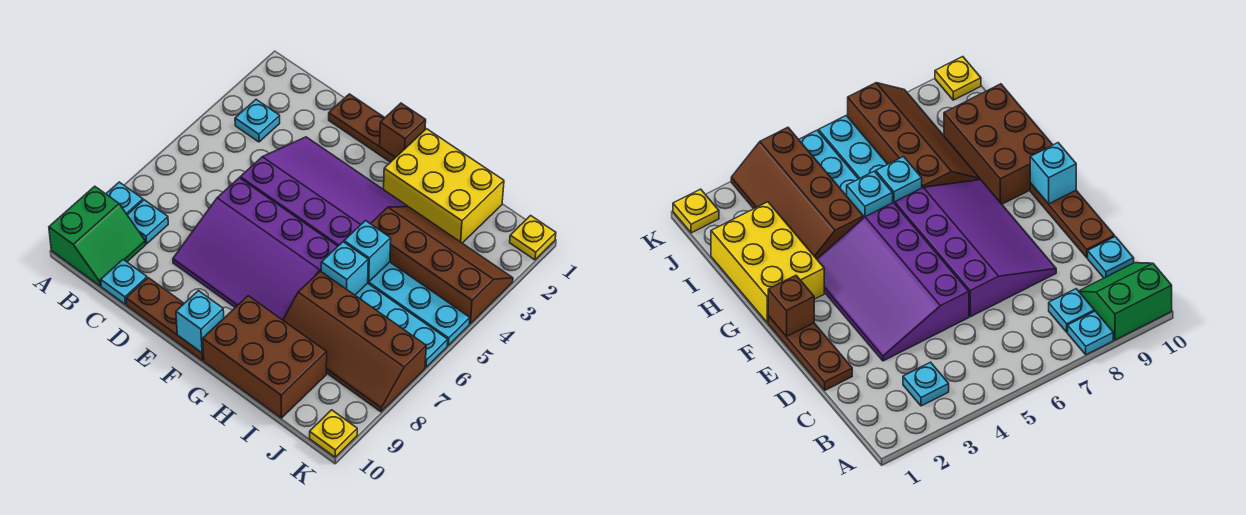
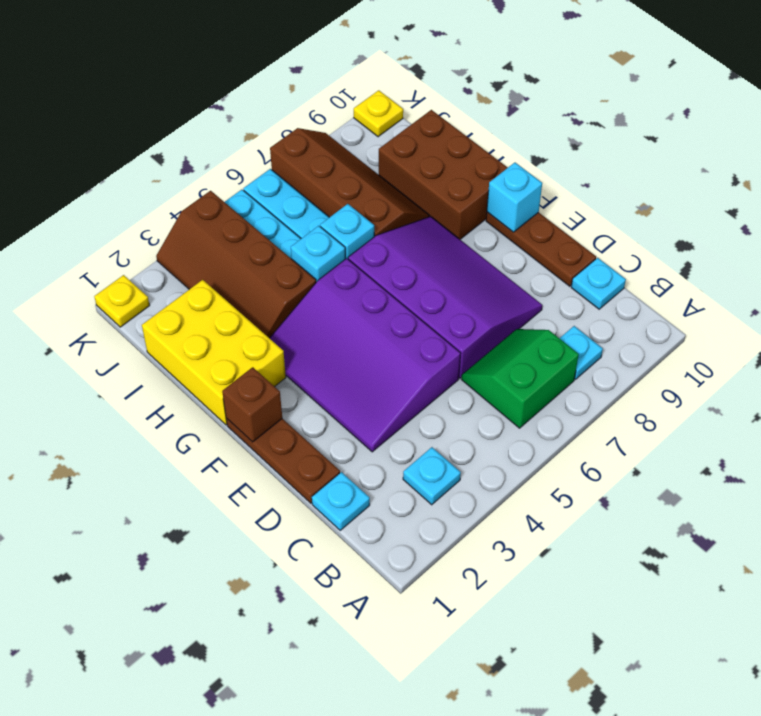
cyan plate A8 level 1 -> cyan plate C1 level 1
green slope A9:B10 level 1 top A -> green slope B6:C7 level 1 top B

